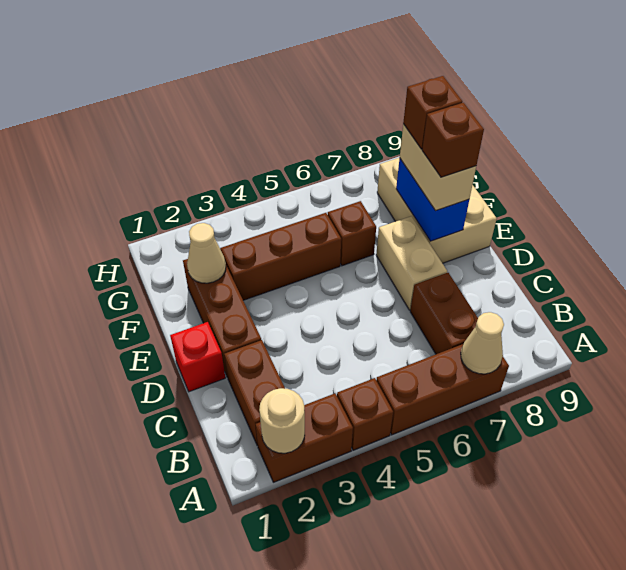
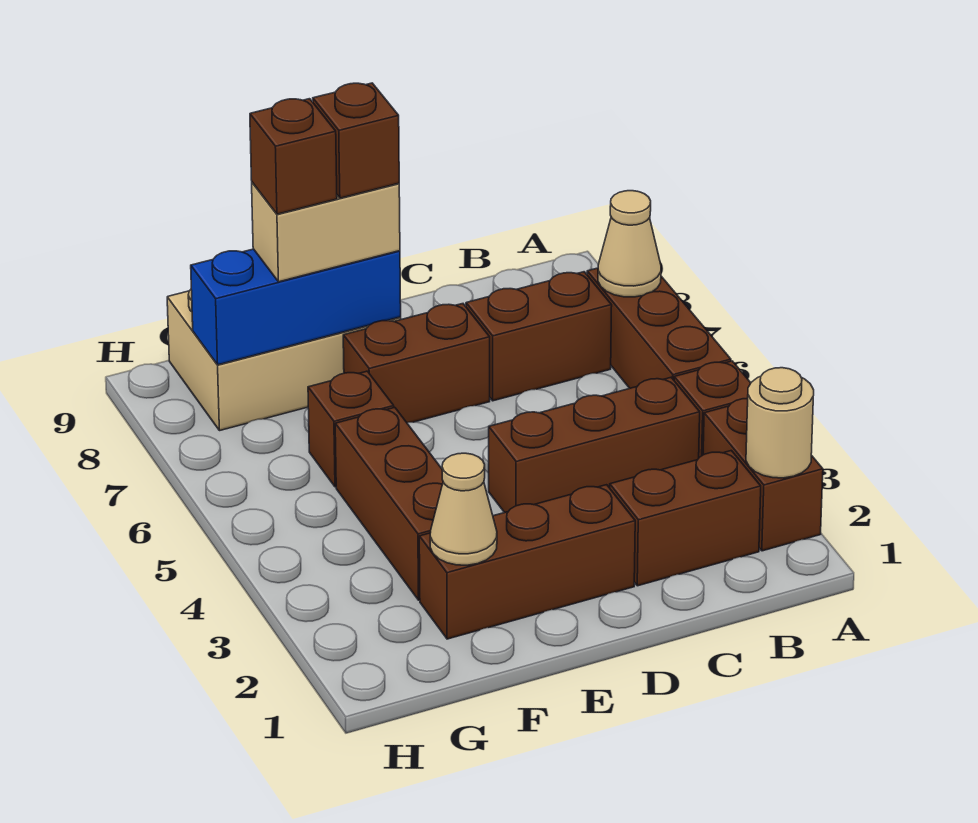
none -> brown brick B4:D4 level 1
red brick D1 level 1 -> none
tan brick D7:E7 level 1 -> brown brick D7:E7 level 1
blue brick E8:F8 level 2 -> blue brick E8:G8 level 2

